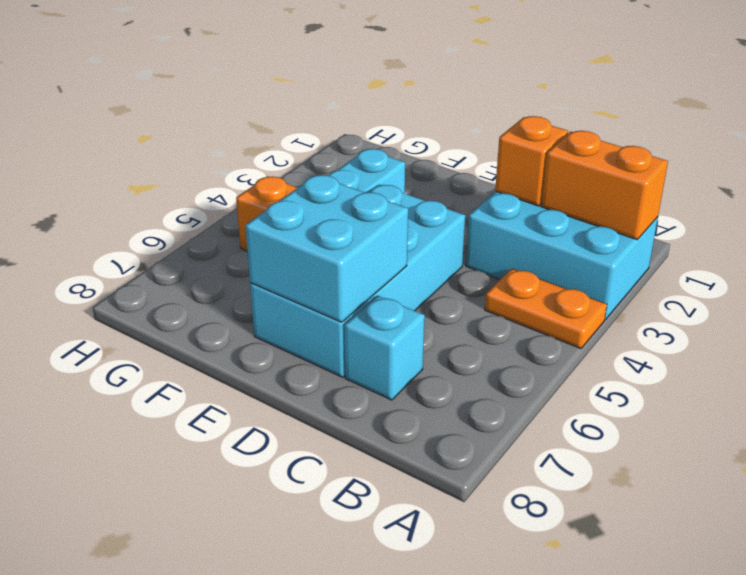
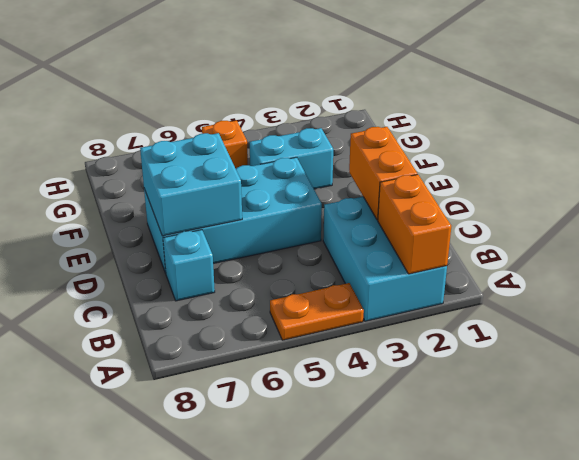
orange plate A4:B4 level 1 -> orange plate A4:A5 level 1
orange brick C2 level 2 -> orange brick C2:D2 level 2

